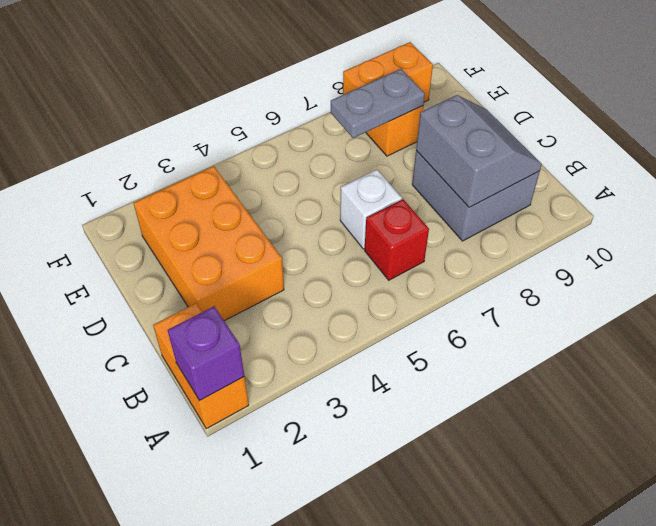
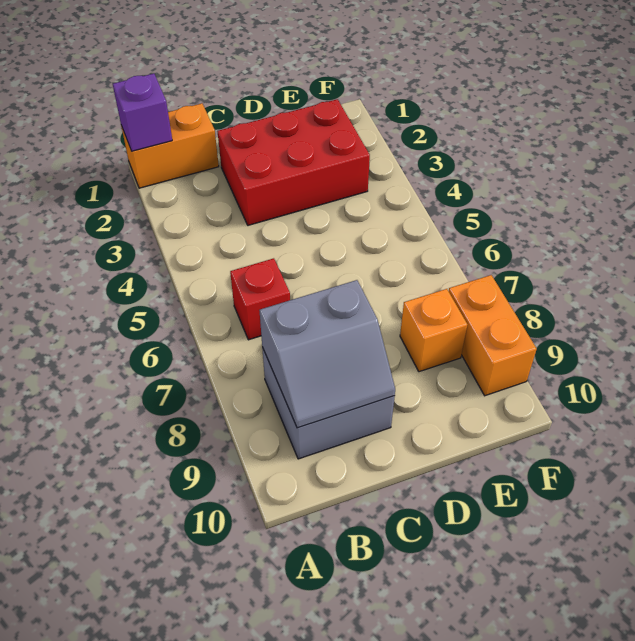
orange brick C2:E3 level 1 -> red brick C2:E3 level 1
white brick C6 level 1 -> none
grey plate E7:E8 level 2 -> none

